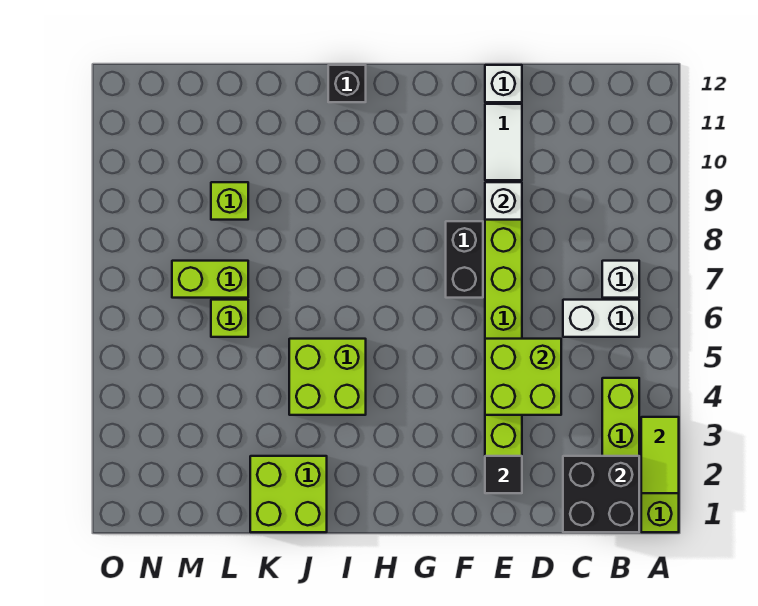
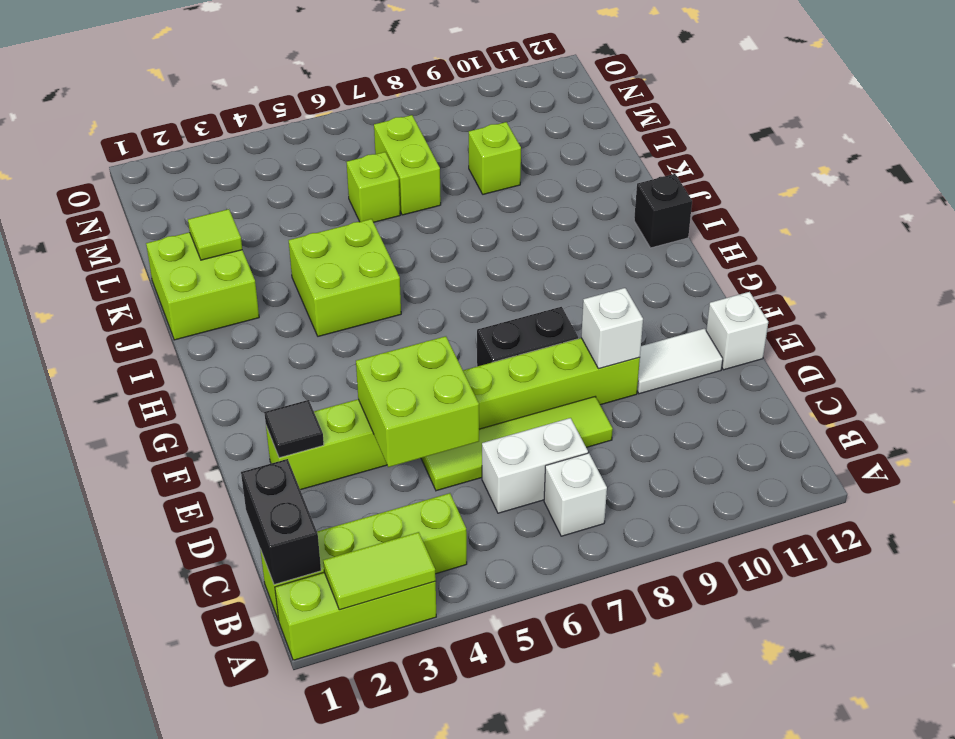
black brick B1:C2 level 2 -> black brick B1:C1 level 2
white brick B6:C6 level 1 -> white brick C6:C7 level 1
none -> lime tile D5:D8 level 1
none -> lime tile K2 level 2

